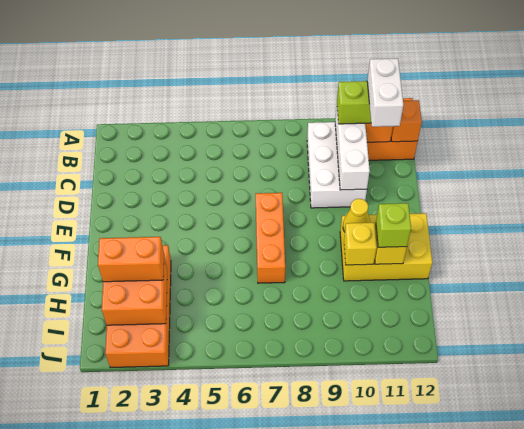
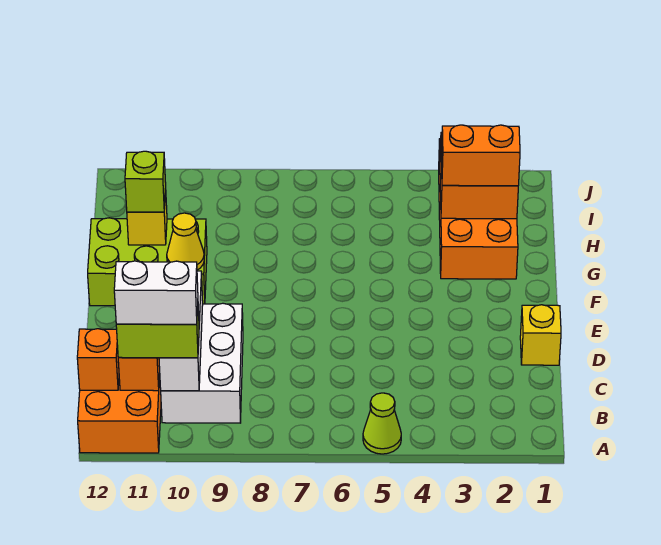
none -> lime cone A5 level 1
white brick B11:C11 level 4 -> white brick B10:B11 level 4
orange brick E7:G7 level 1 -> none
yellow brick F10:G12 level 1 -> lime brick F10:G12 level 1
yellow brick G10 level 2 -> yellow brick D1 level 1

